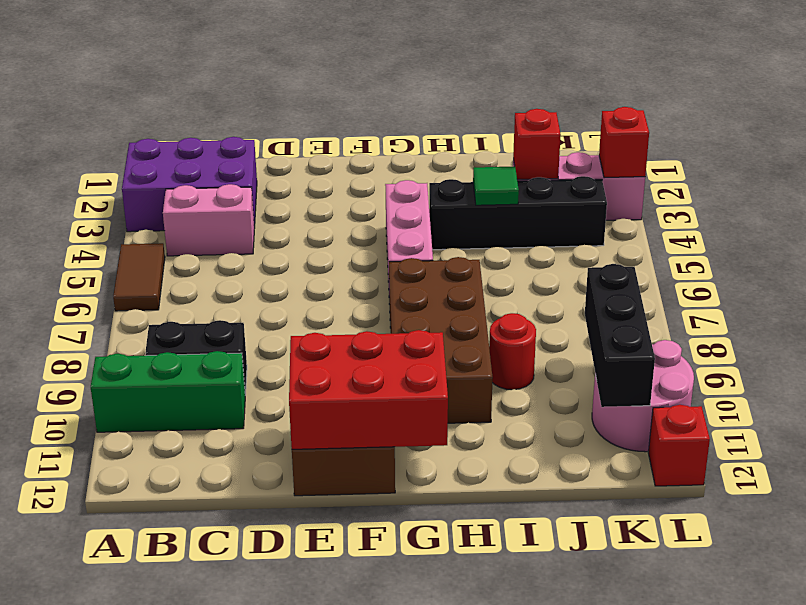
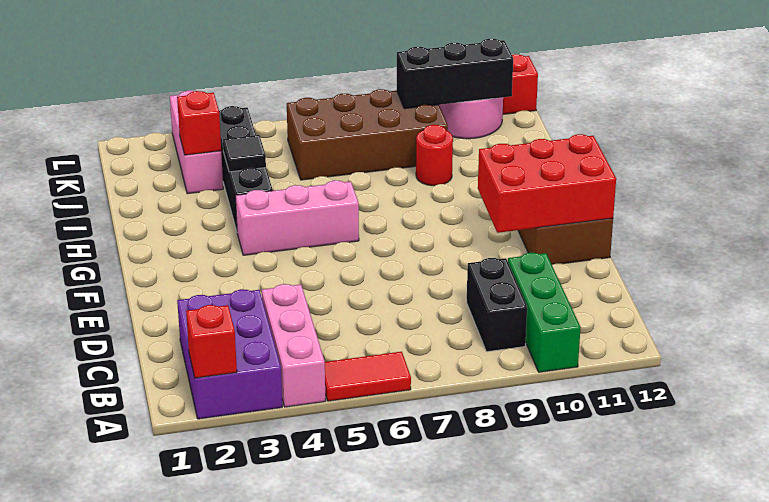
brown tile A5:A6 level 1 -> red tile A5:A6 level 1
pink brick B4:C4 level 1 -> pink brick A4:C4 level 1
red brick E11:G12 level 2 -> red brick E10:F12 level 2
brown brick G7:H10 level 1 -> brown brick J6:K9 level 1
green tile I4 level 2 -> black tile I4 level 2
red brick L3 level 2 -> red brick A2 level 2

